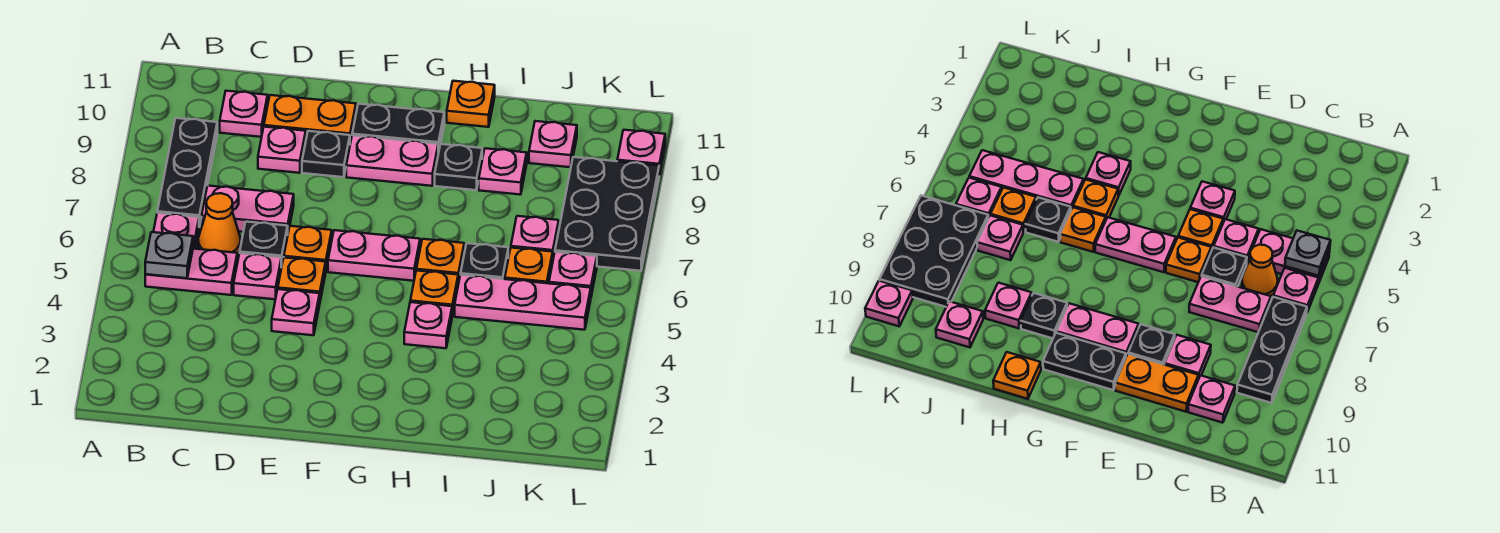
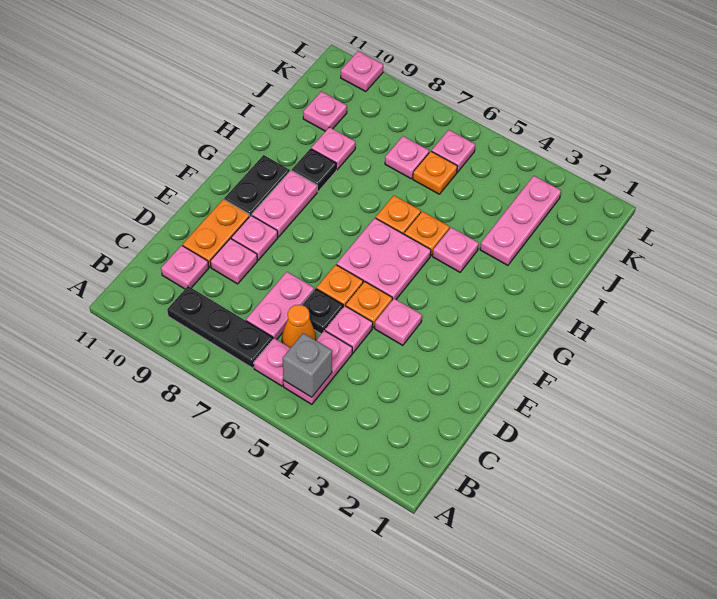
grey plate B5 level 2 -> grey brick B5 level 2
black plate E9 level 1 -> pink plate E9 level 1
pink plate F6:G6 level 1 -> pink plate F5:G6 level 1
orange plate H11 level 1 -> none
pink plate I5:K5 level 1 -> pink plate I3:K3 level 1
black plate I6 level 1 -> none
black plate K7:L9 level 1 -> none

